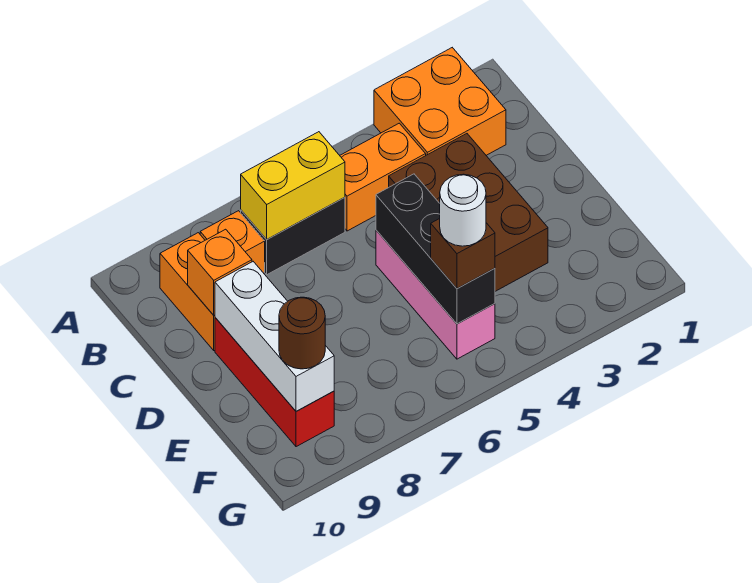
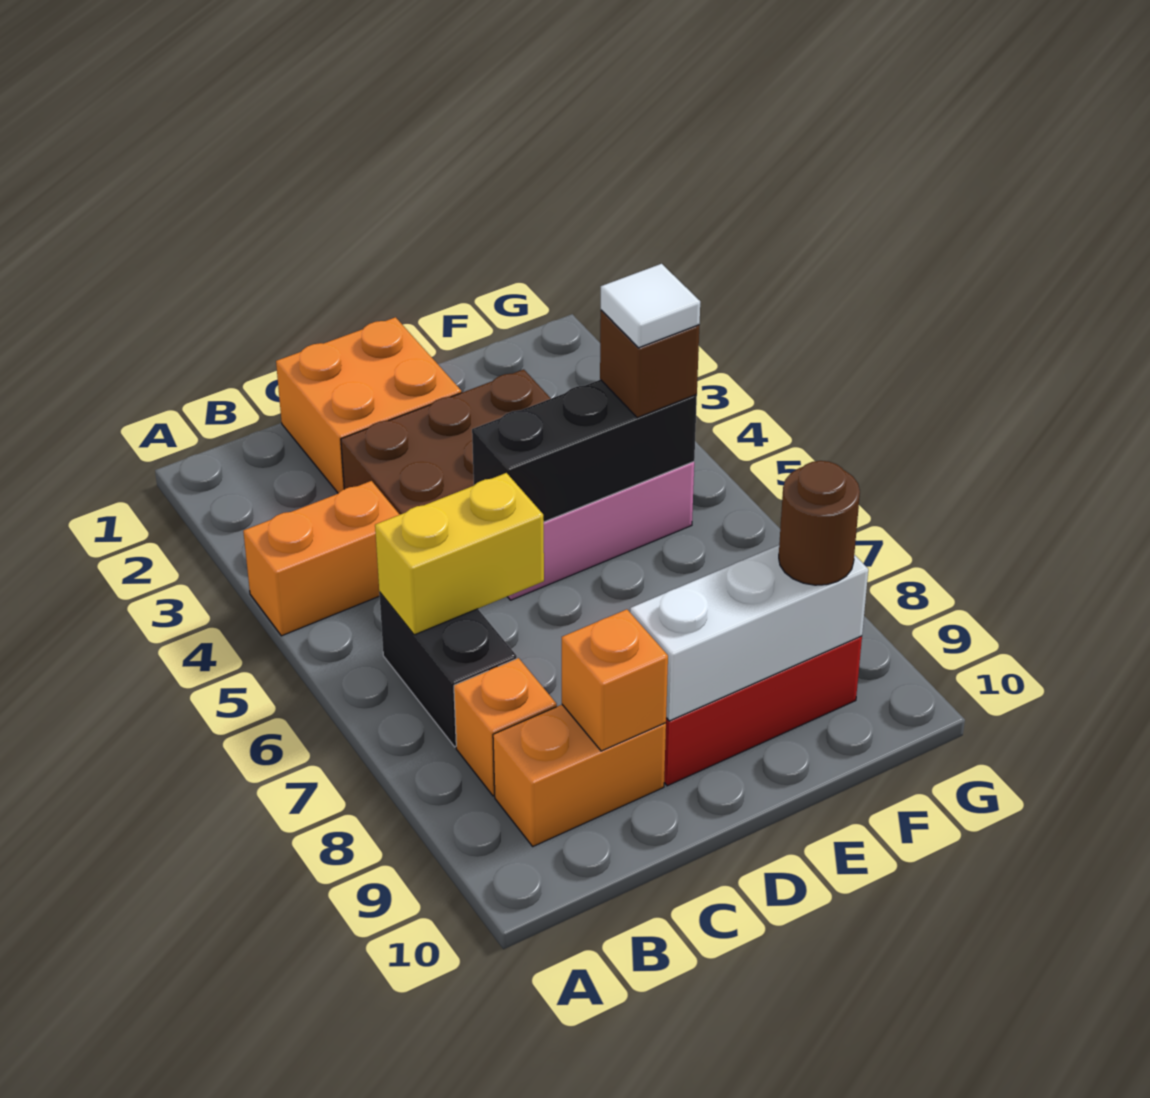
orange brick A2:B3 level 1 -> orange brick C1:D2 level 1
orange brick B4:B5 level 1 -> orange brick A4:B4 level 1
yellow brick B6:B7 level 2 -> yellow brick B6:C6 level 2
white round brick F5 level 4 -> white tile F5 level 4

